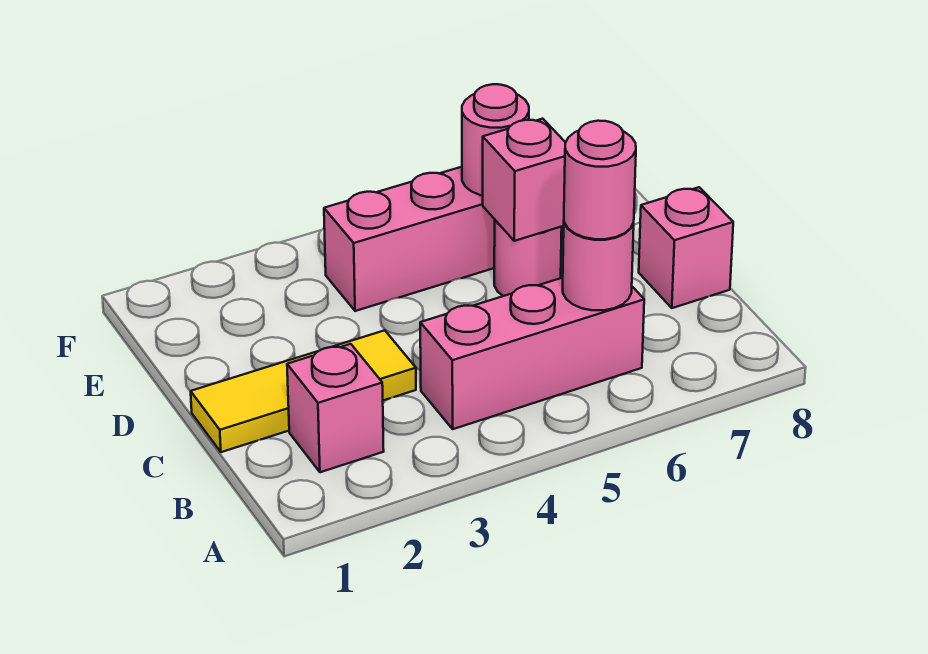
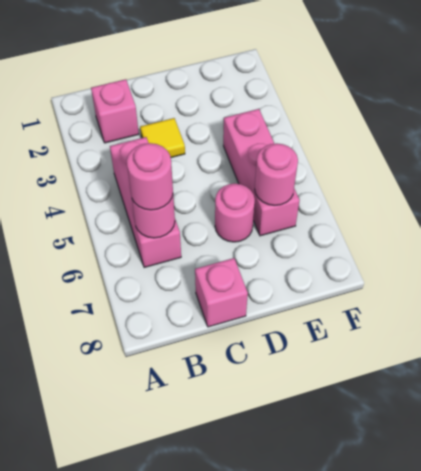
yellow tile C1:C3 level 1 -> yellow tile C3 level 1
pink brick D6 level 2 -> none

